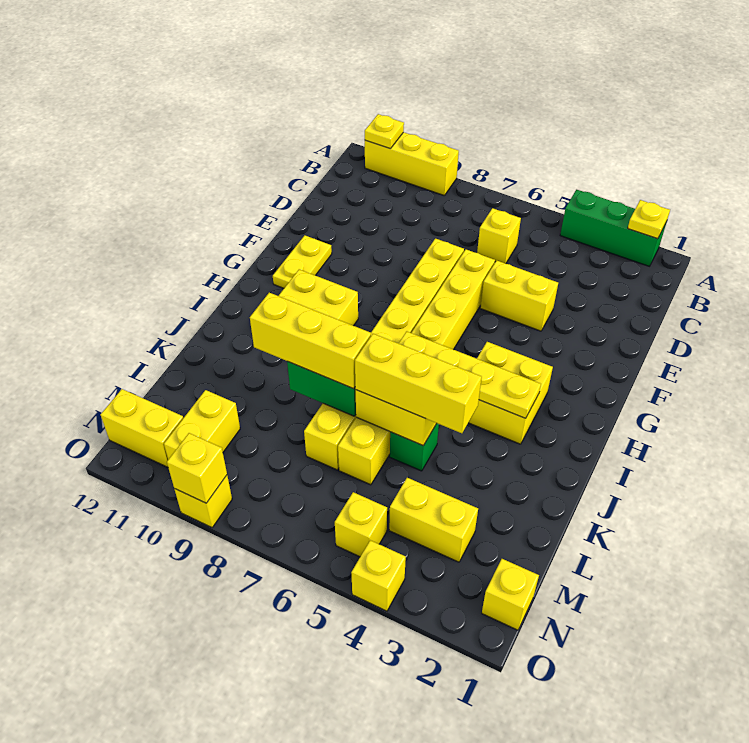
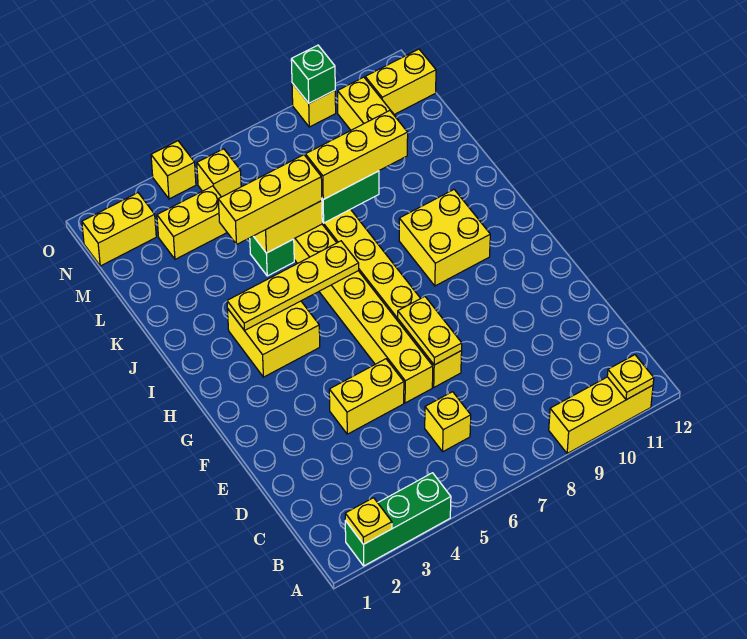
yellow plate F11:G11 level 1 -> yellow plate E7:F7 level 2
yellow brick N1 level 1 -> yellow brick N1:N2 level 1
yellow brick O9 level 2 -> green brick O9 level 2

